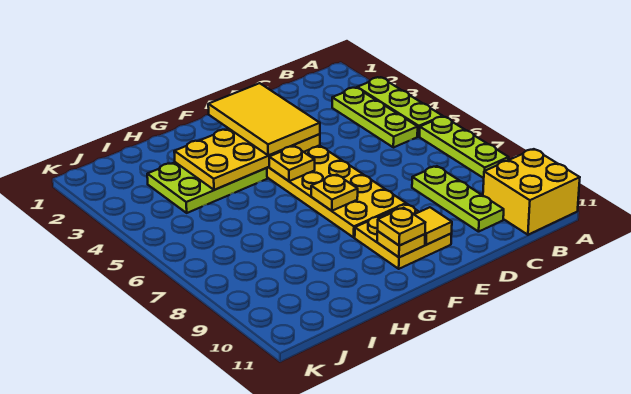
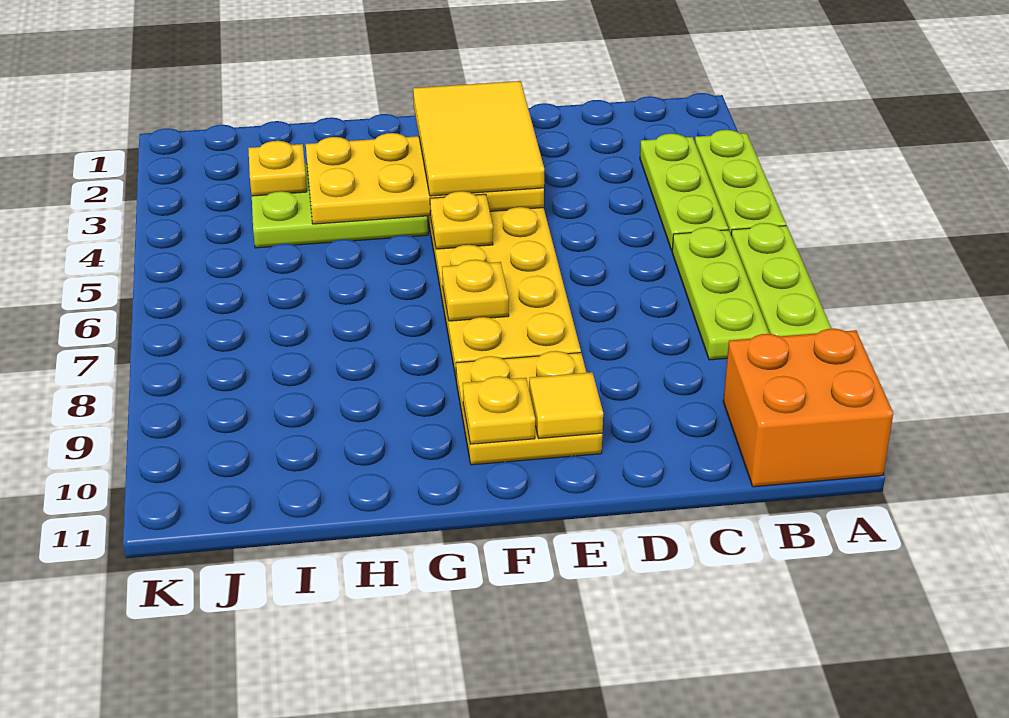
yellow brick A10:B11 level 1 -> orange brick A10:B11 level 1
lime plate C8:C10 level 1 -> lime plate B6:B8 level 1
yellow plate F10 level 3 -> yellow plate I3 level 2

